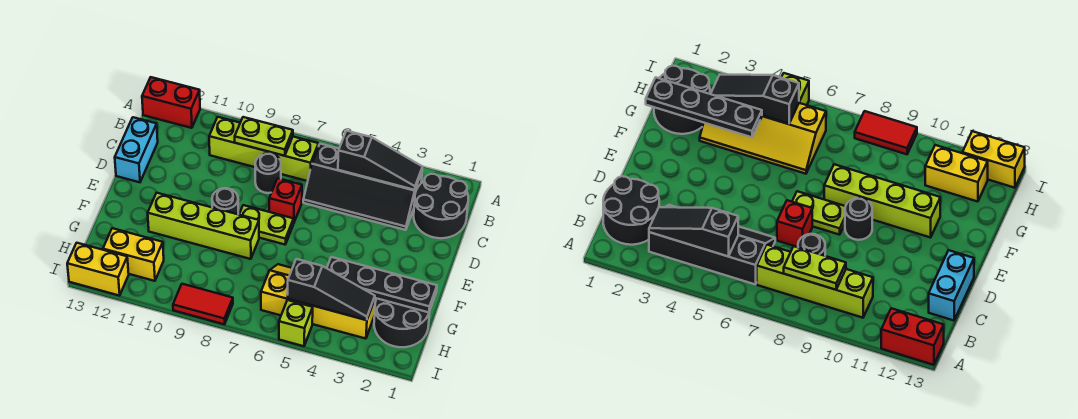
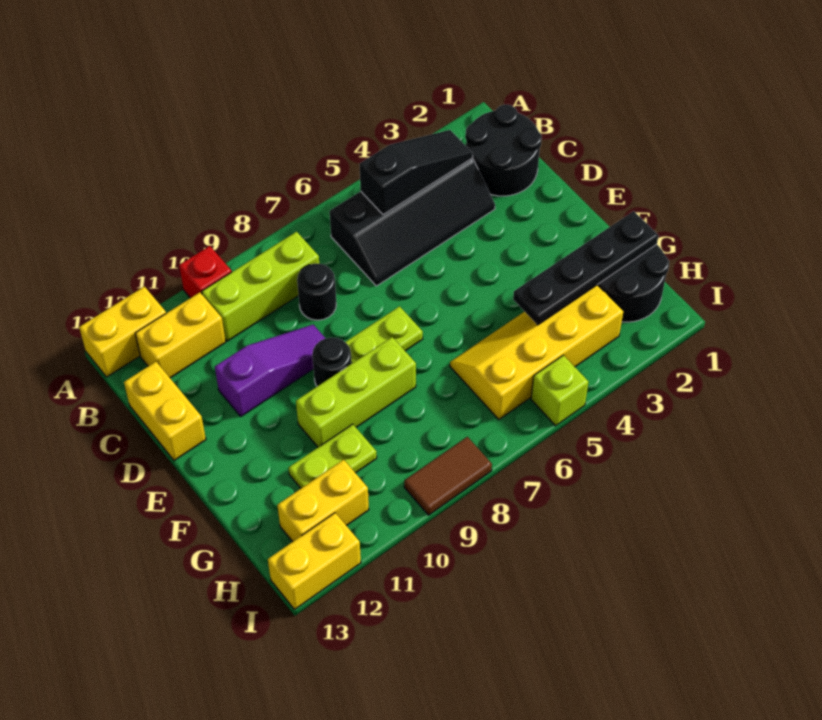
red brick A12:A13 level 1 -> yellow brick A12:A13 level 1
lime brick B7:B10 level 1 -> lime brick B8:B10 level 1
lime plate B8:B9 level 2 -> lime plate G10:G11 level 1
none -> yellow brick B11:B12 level 1
cyan brick C13:D13 level 1 -> yellow brick C13:D13 level 1
red brick D7 level 1 -> red brick A10 level 1
none -> purple slope D9:D11 level 1 top 11
lime brick F8:F11 level 1 -> lime brick F8:F10 level 1
black slope H3:H5 level 2 top 5 -> none
red tile I8:I9 level 1 -> brown tile I8:I9 level 1

